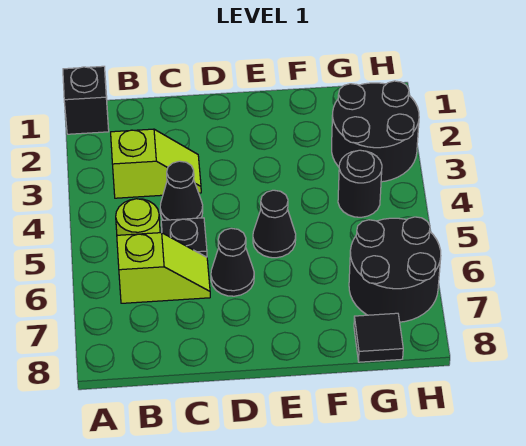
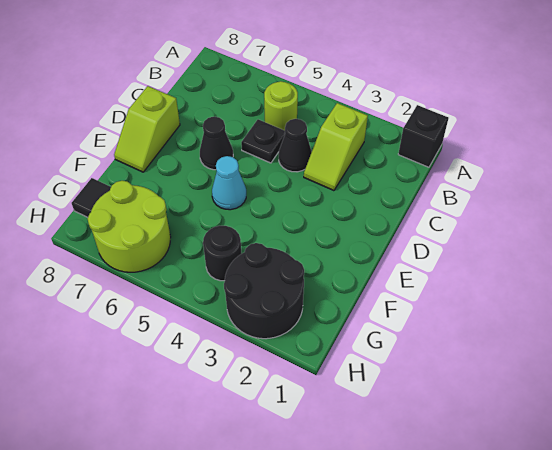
lime slope B6:C6 level 1 top B -> lime slope D8:E8 level 1 top D
black cone E5 level 1 -> cyan cone E5 level 1
black round brick G6:H7 level 1 -> lime round brick G6:H7 level 1

